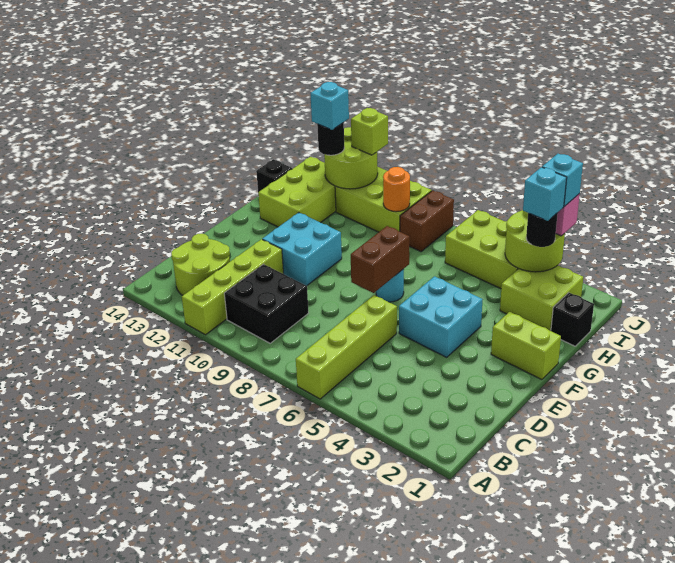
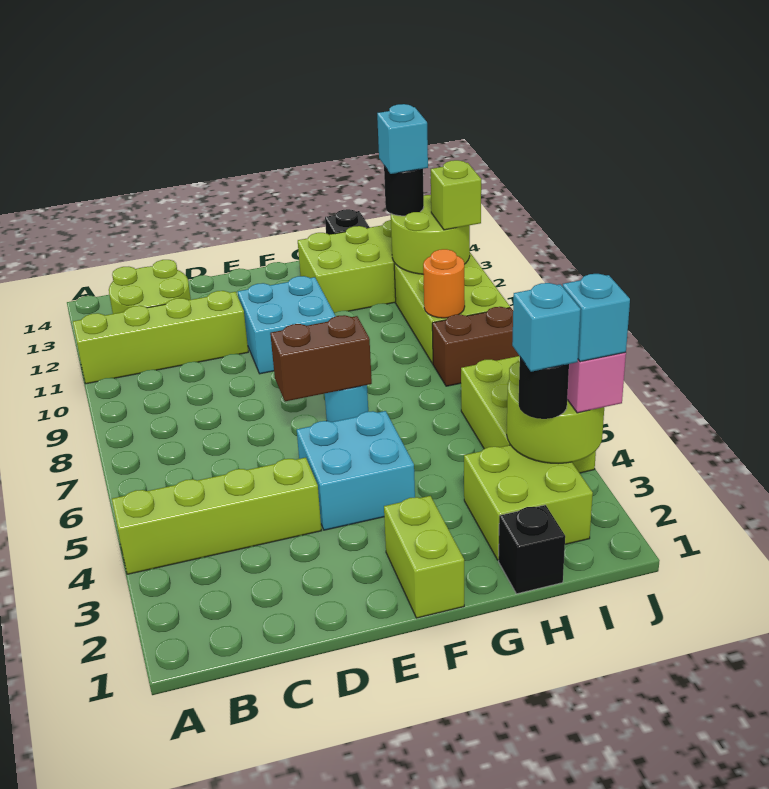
lime brick A6:D6 level 1 -> lime brick A4:D4 level 1
black brick B9:C10 level 1 -> none

